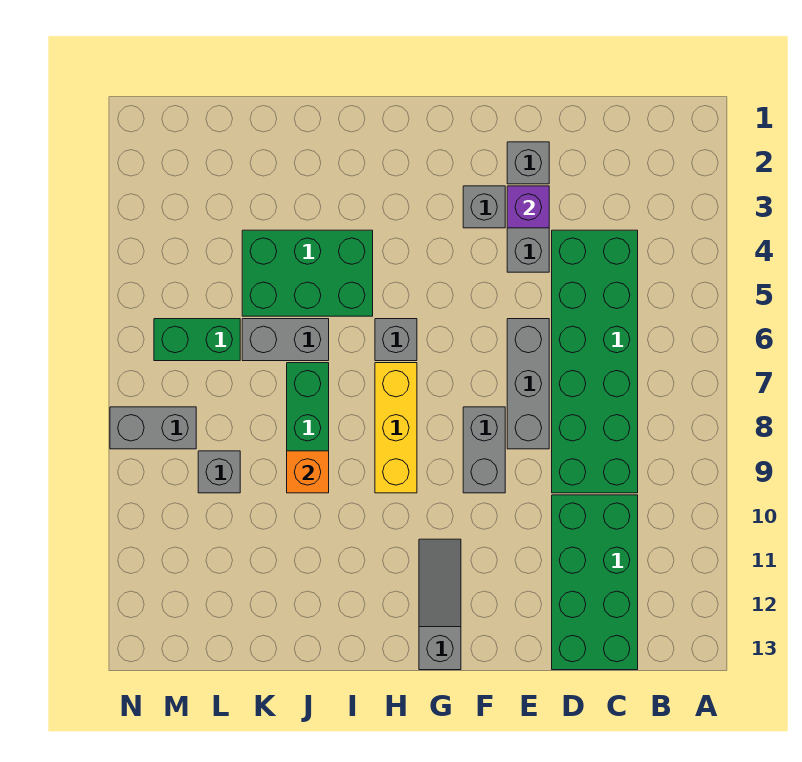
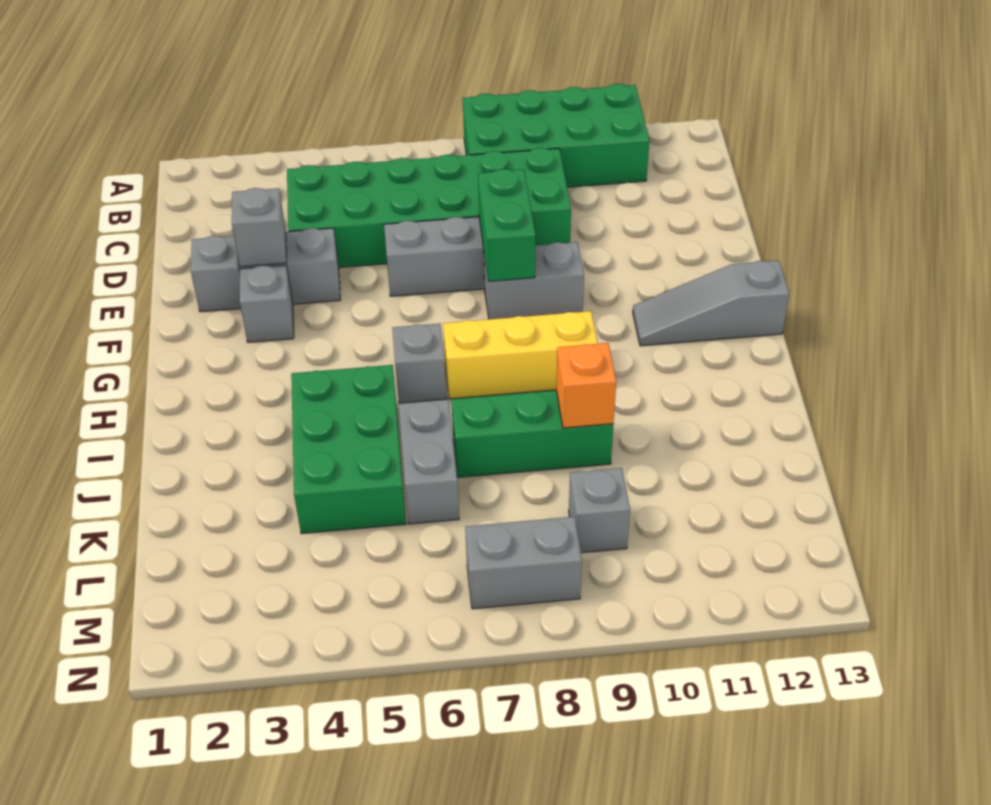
green brick C10:D13 level 1 -> green brick A8:B11 level 1
purple brick E3 level 2 -> grey brick E3 level 2
green brick L6:M6 level 1 -> green brick E8:F8 level 2
grey brick M8:N8 level 1 -> grey brick M7:M8 level 1

